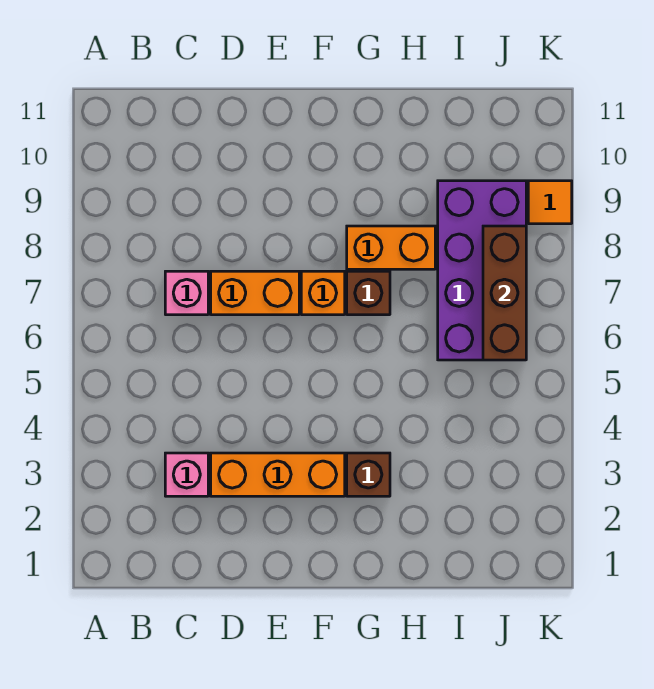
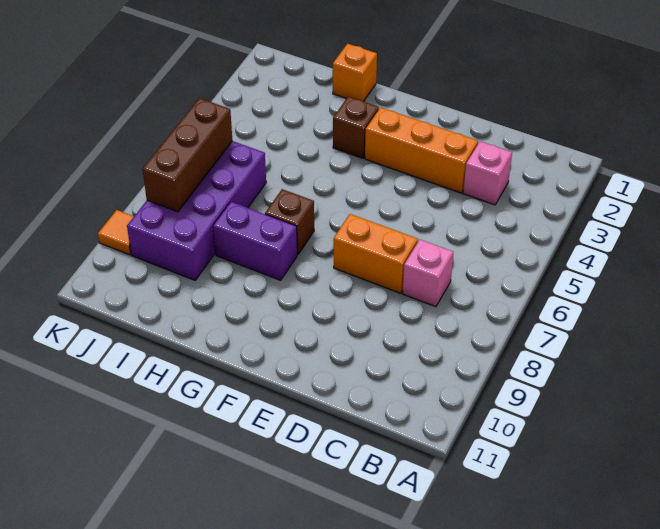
orange brick F7 level 1 -> orange brick H1 level 1
orange brick G8:H8 level 1 -> purple brick G8:H8 level 1

